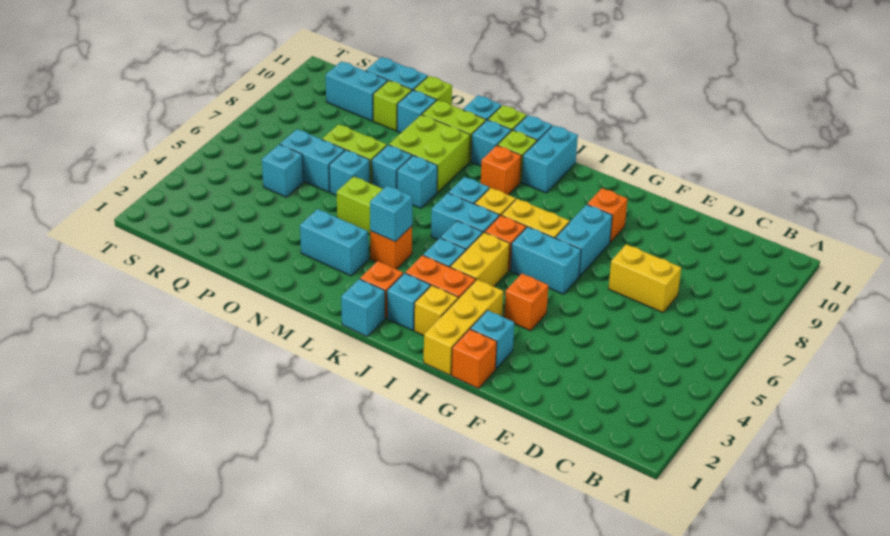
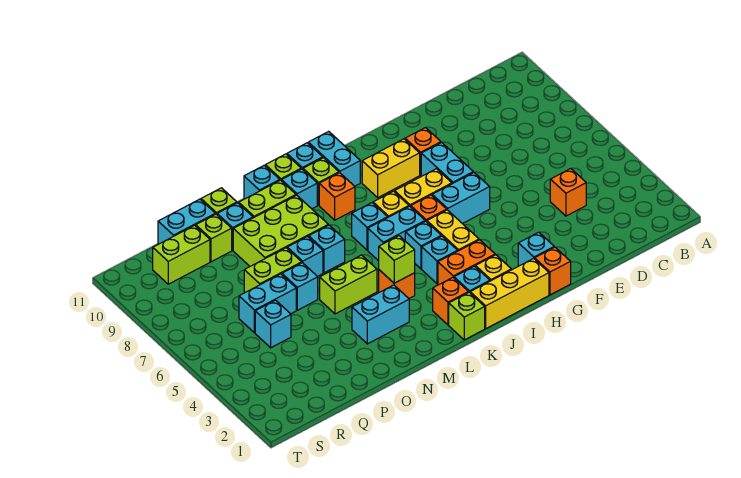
yellow brick D7:E7 level 1 -> yellow brick H9:I9 level 1
orange brick G4 level 1 -> orange brick D4 level 1
yellow brick H1:H3 level 1 -> yellow brick H1:J1 level 1
cyan brick K1 level 1 -> lime brick K1 level 1
cyan brick L4 level 2 -> lime brick L4 level 2
lime brick M8:N9 level 1 -> lime brick M8:O9 level 1
cyan brick Q10:R10 level 1 -> lime brick Q10:R10 level 1

